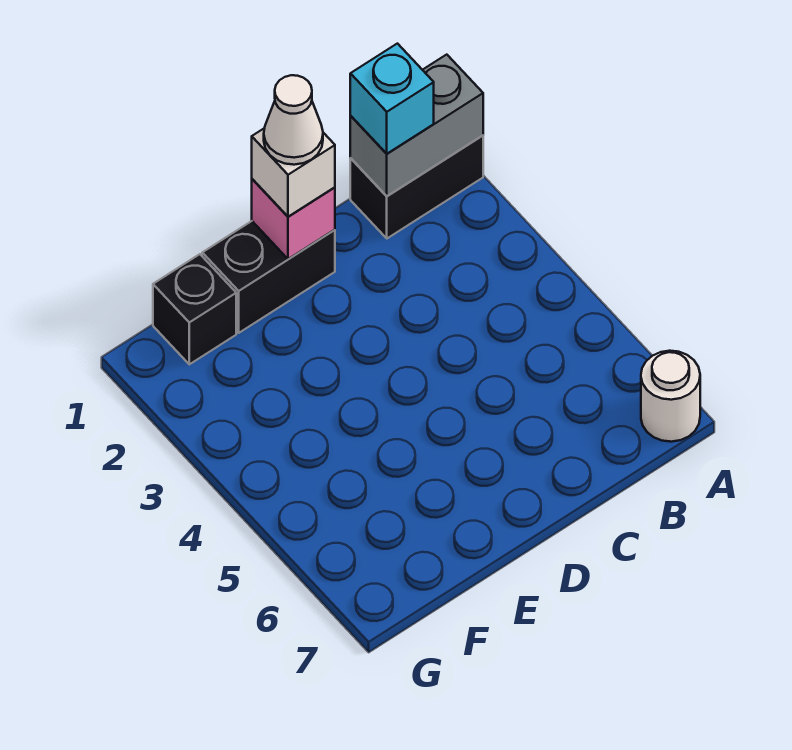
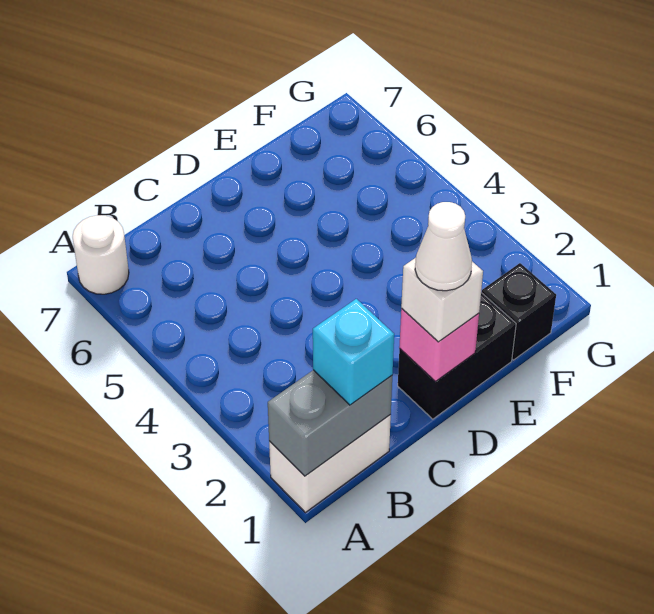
black brick A1:B1 level 1 -> white brick A1:B1 level 1

